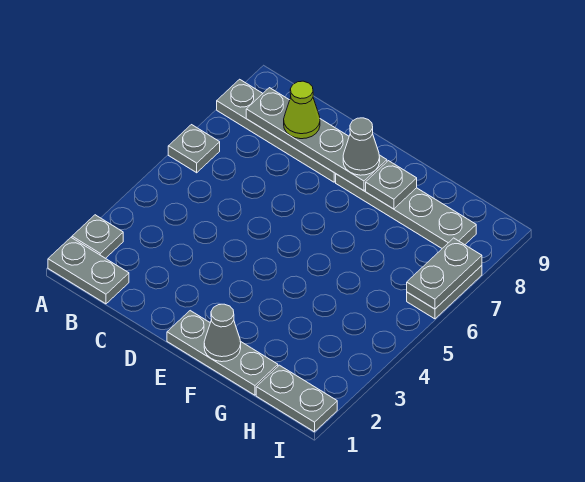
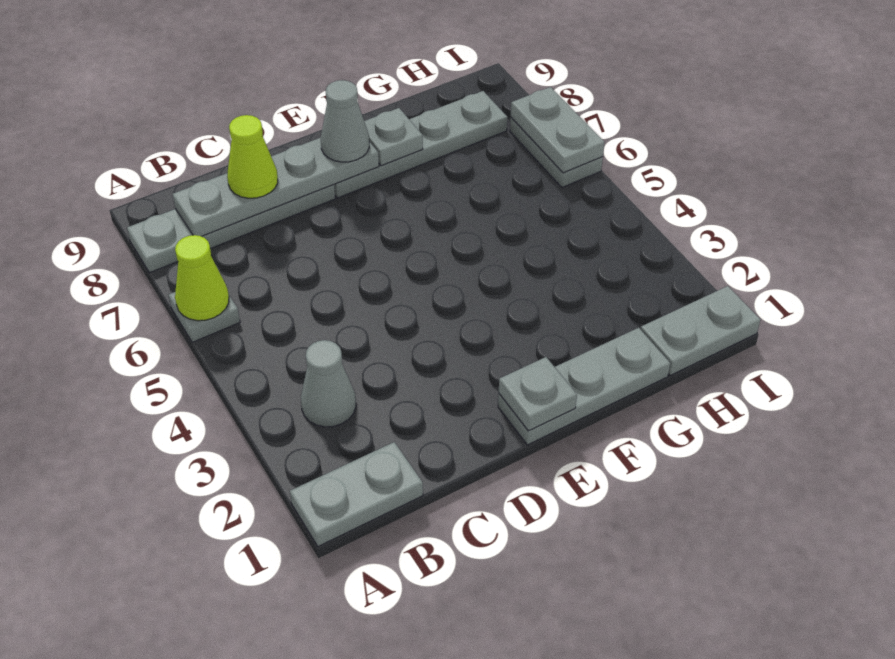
grey plate A2 level 1 -> grey plate E1 level 2
none -> lime cone A6 level 2
grey cone F1 level 2 -> grey cone B3 level 1

